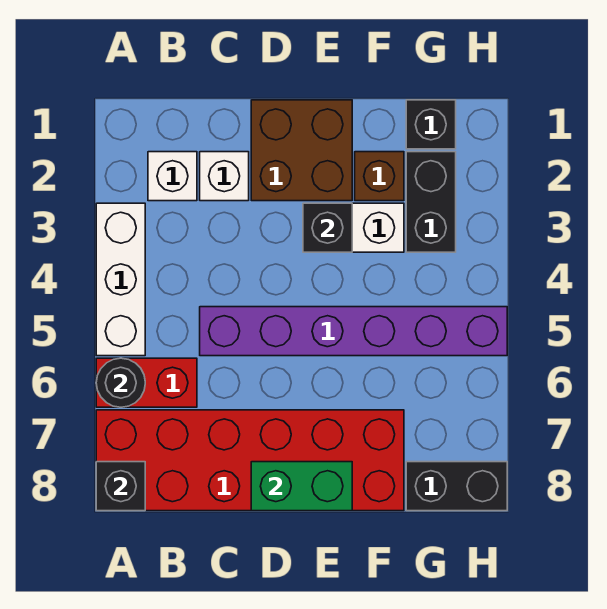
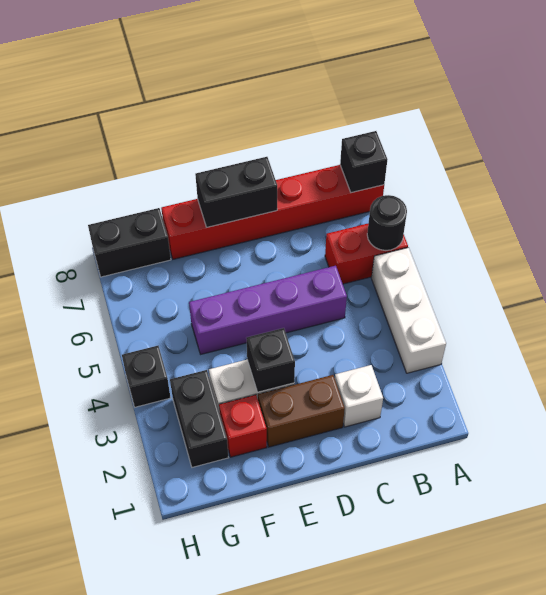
red brick A7:F8 level 1 -> red brick A8:F8 level 1
white brick B2 level 1 -> none
purple brick C5:H5 level 1 -> purple brick C5:F5 level 1
brown brick D1:E2 level 1 -> brown brick D2:E2 level 1
green brick D8:E8 level 2 -> black brick D8:E8 level 2
brown brick F2 level 1 -> red brick F2 level 1
black brick G1 level 1 -> black brick H4 level 1

